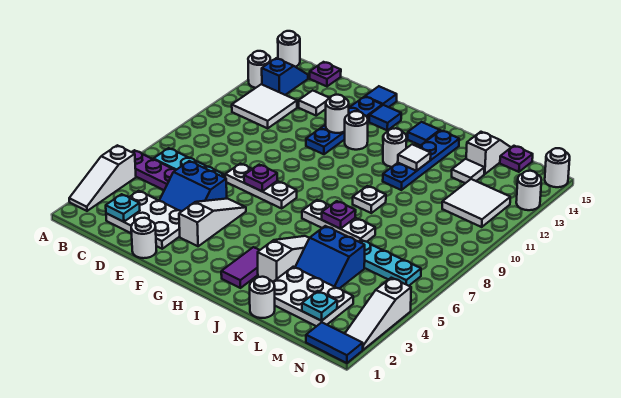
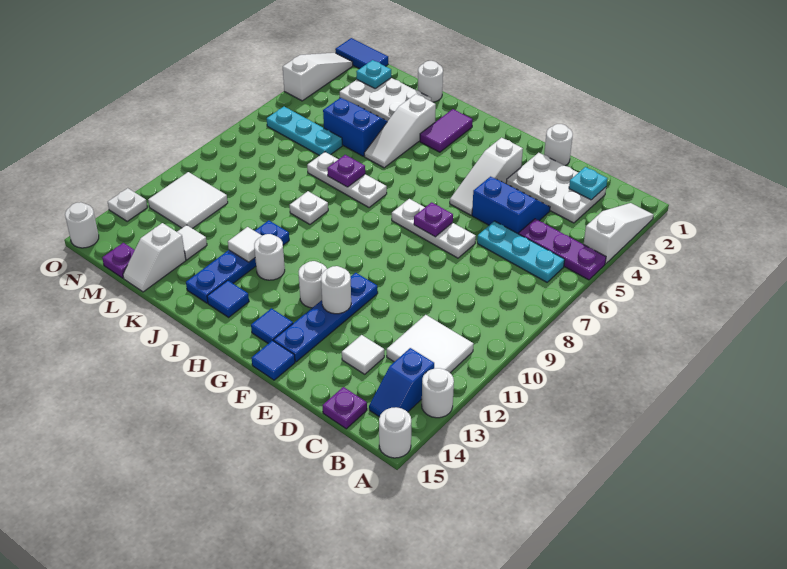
white round brick O13 level 1 -> white plate O13 level 1

